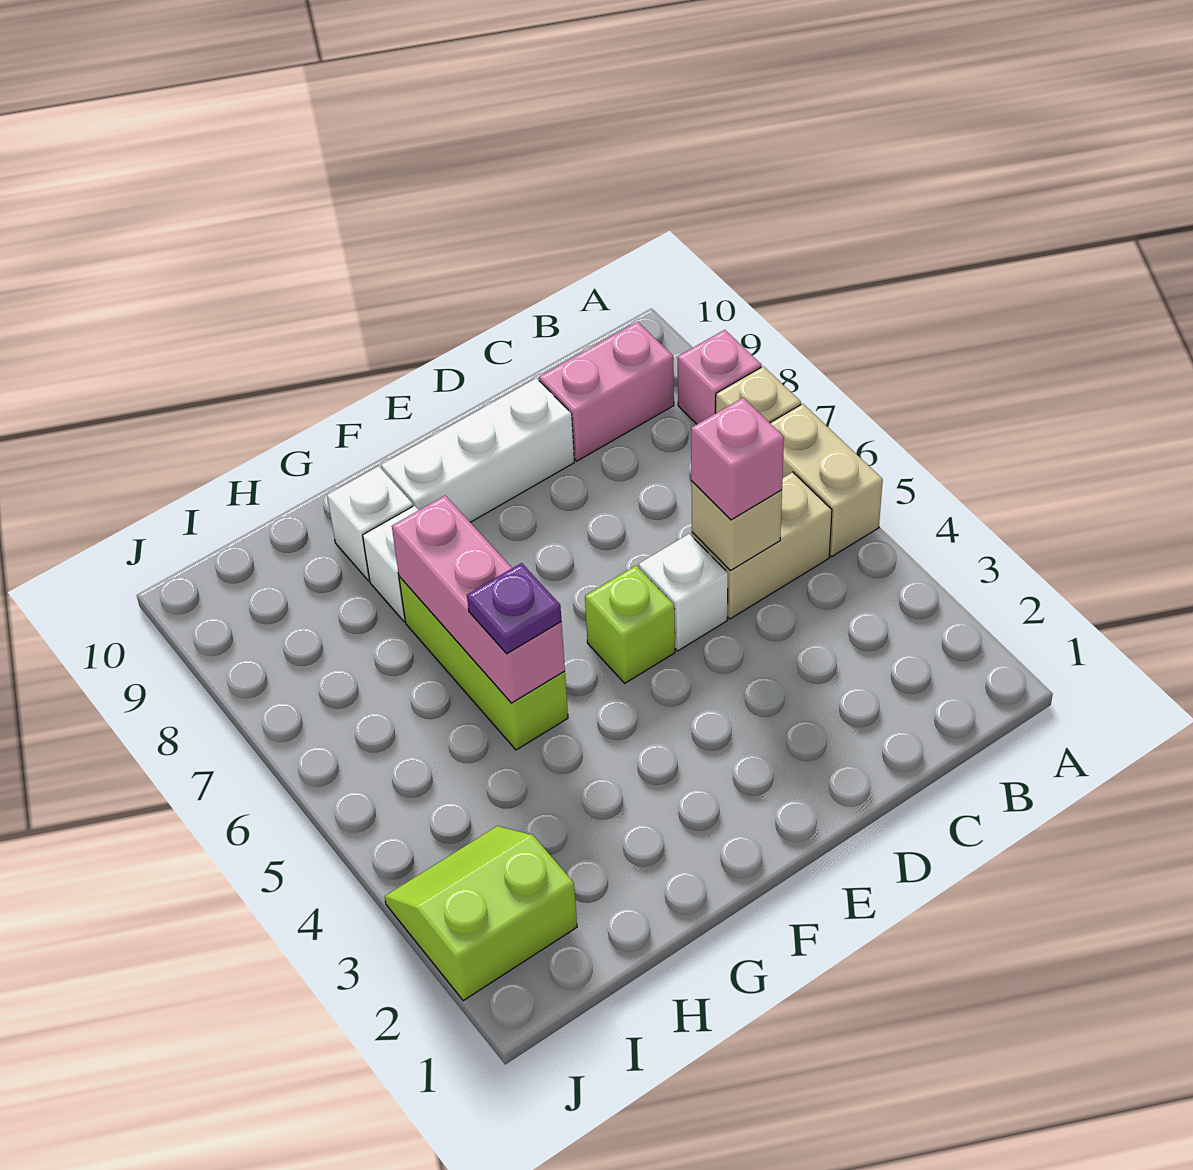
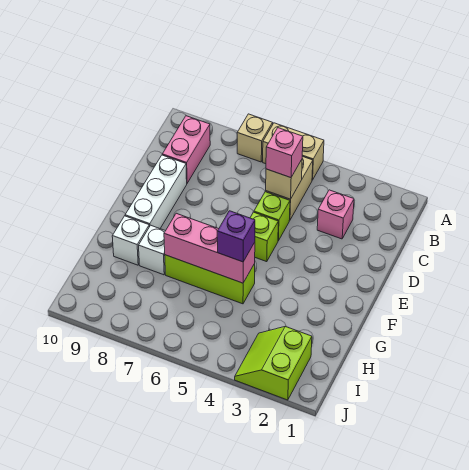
pink brick A8 level 1 -> pink brick C3 level 1
white brick D5 level 1 -> lime brick D5 level 1
purple plate G5 level 3 -> purple brick G5 level 3

